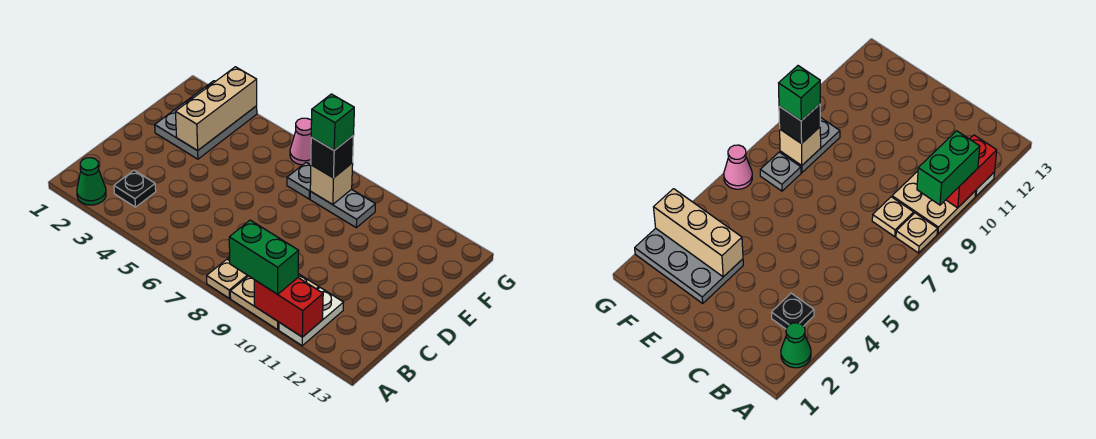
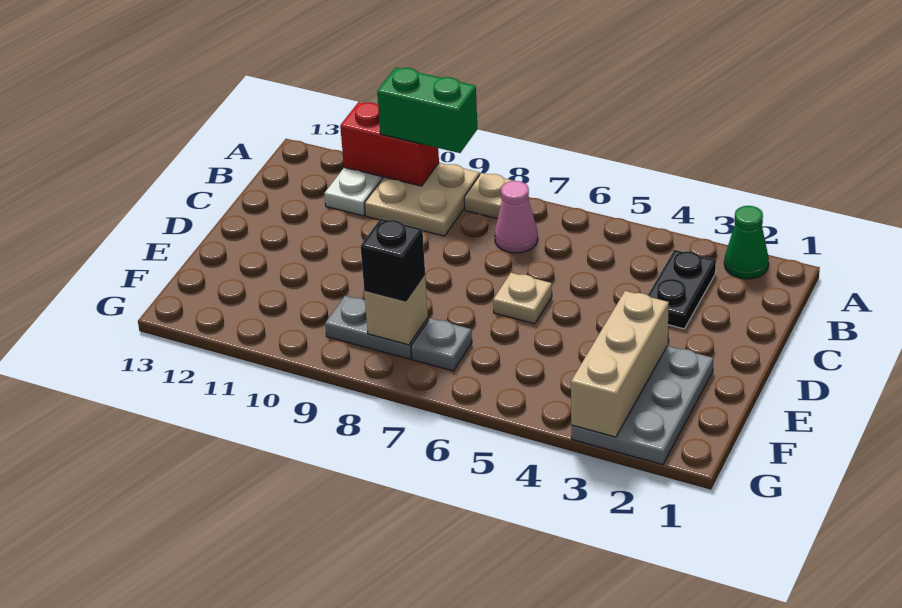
black plate B3 level 1 -> black plate B3:C3 level 1
tan plate B8 level 1 -> tan plate D6 level 1
green brick F8 level 4 -> none
pink cone G6 level 1 -> pink cone B7 level 1

